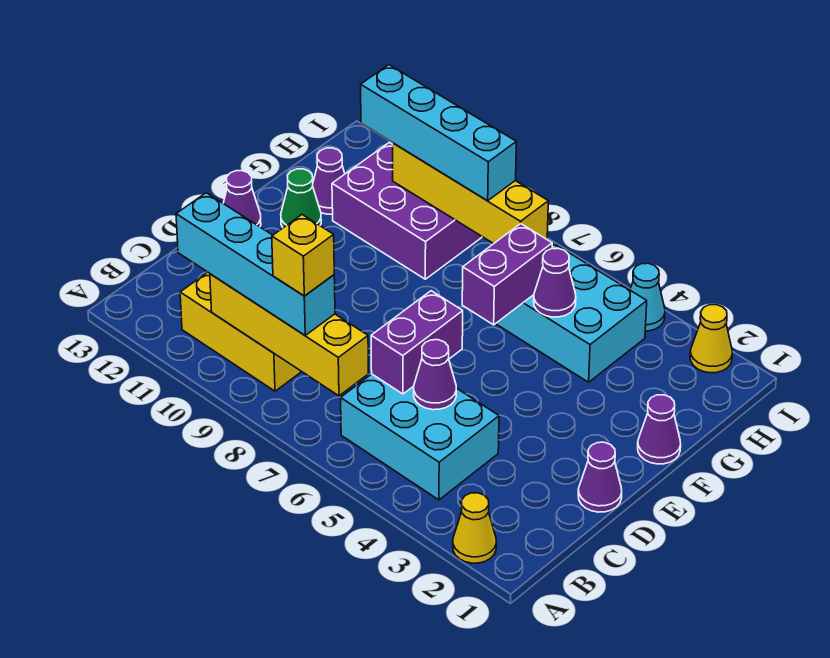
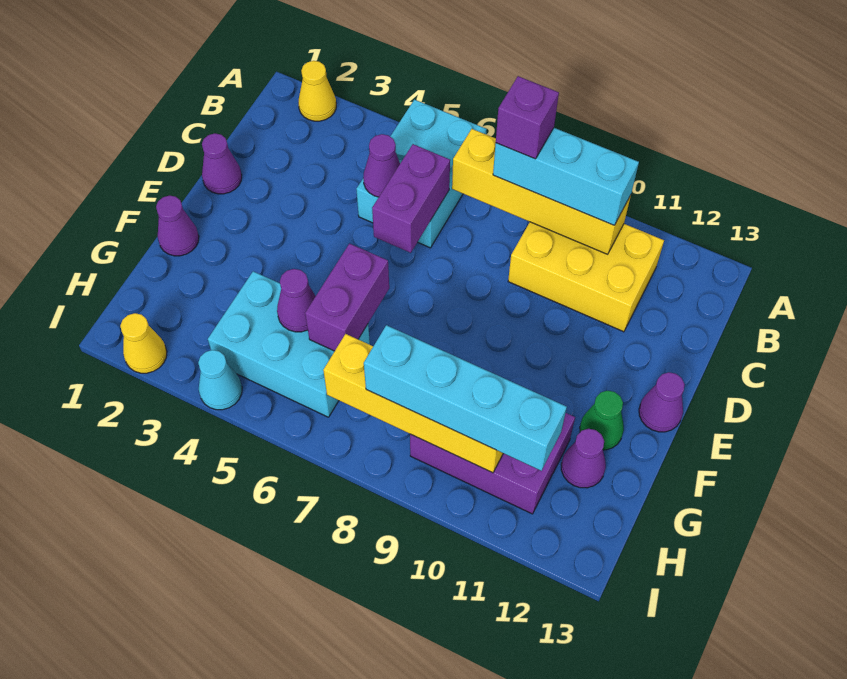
cyan brick B4:C6 level 1 -> cyan brick A5:C6 level 1
cyan brick B8:B11 level 3 -> cyan brick B8:B10 level 3
yellow brick B8 level 4 -> purple brick B8 level 4

